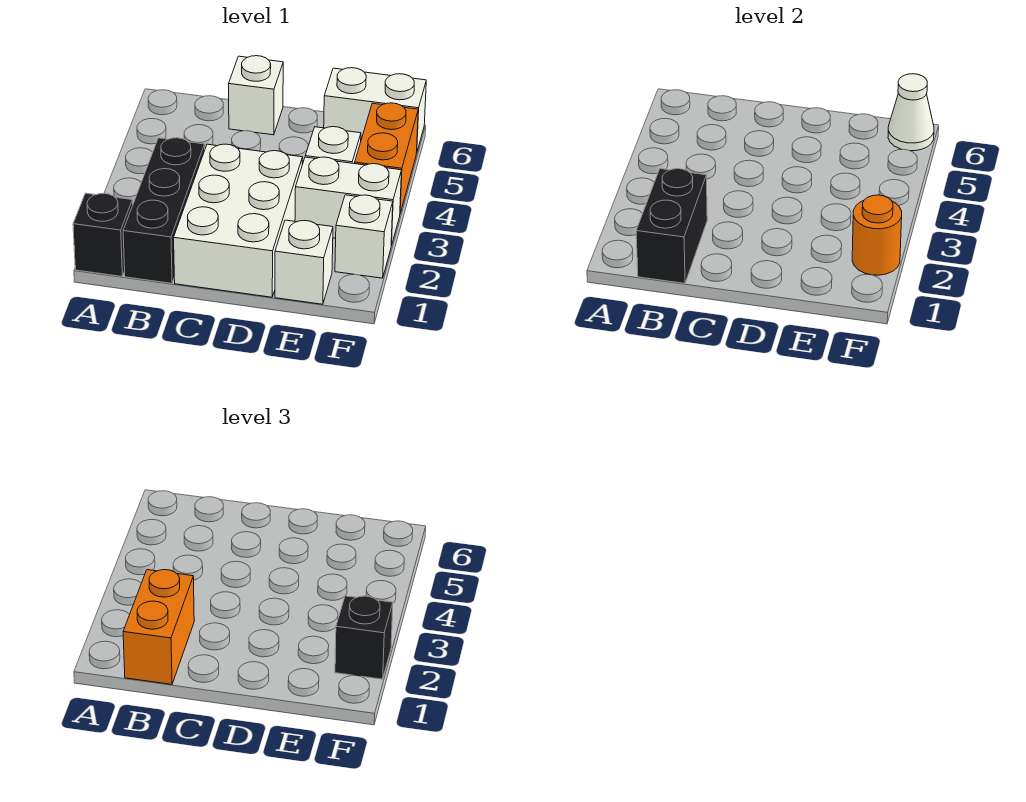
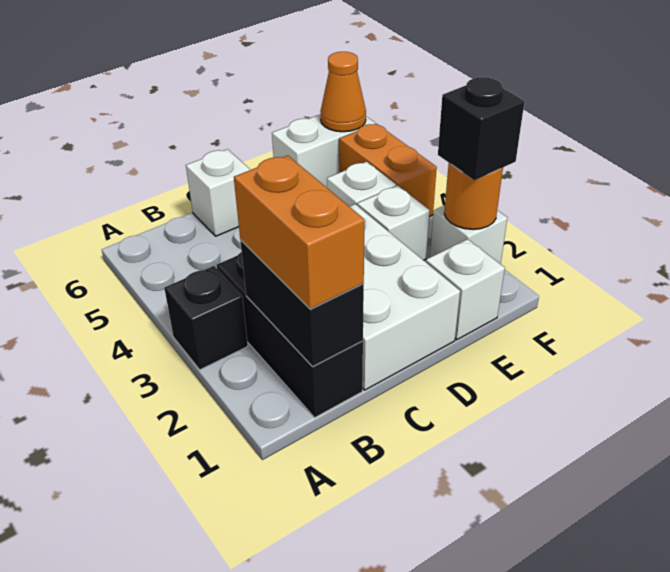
black brick A1 level 1 -> black brick A3 level 1
white brick E3:F3 level 1 -> white brick E3 level 1
white cone F6 level 2 -> orange cone F6 level 2

